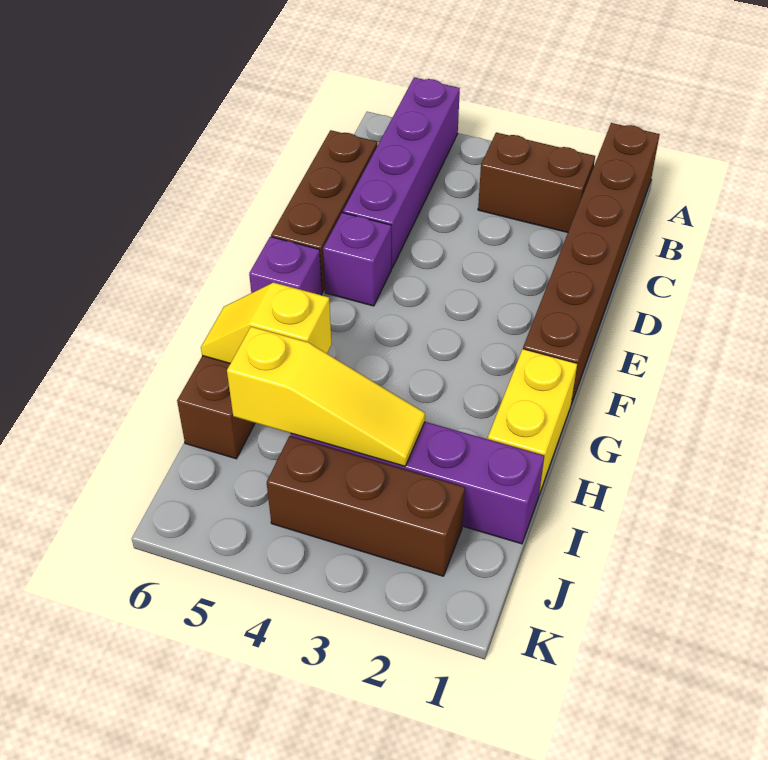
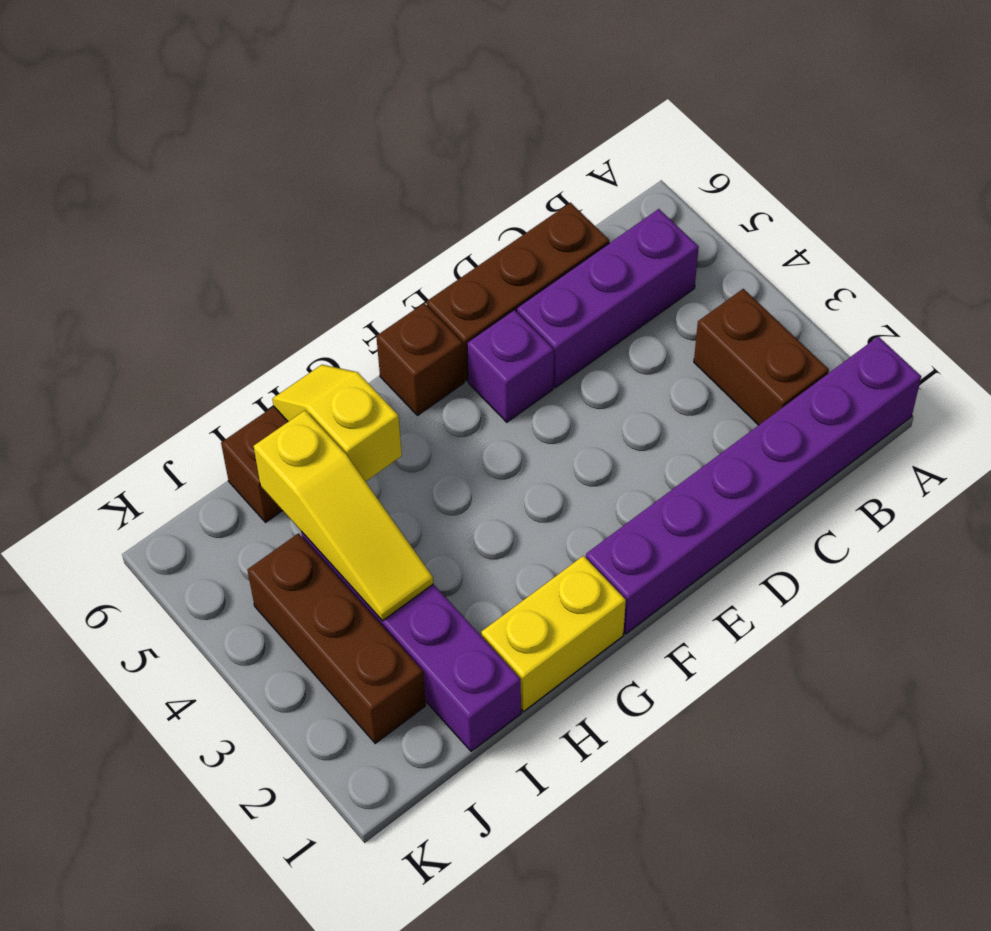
brown brick A1:F1 level 1 -> purple brick A1:F1 level 1
purple brick A5:D5 level 1 -> purple brick B5:D5 level 1
purple brick F6 level 1 -> brown brick F6 level 1

